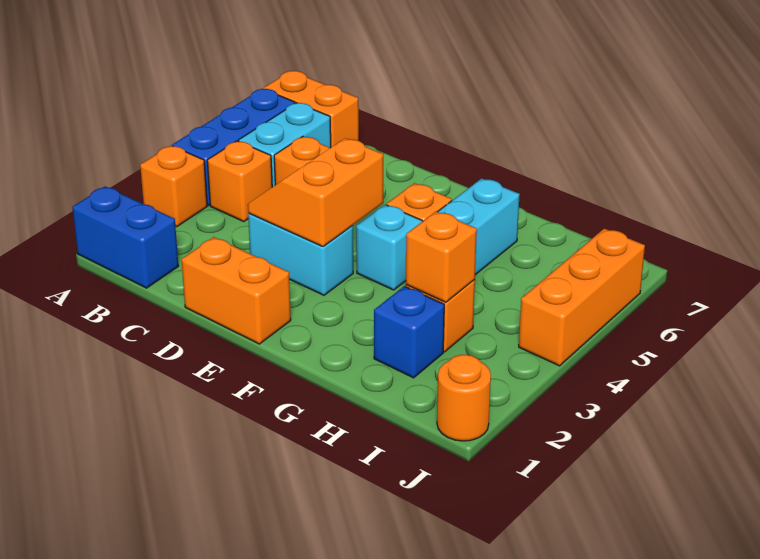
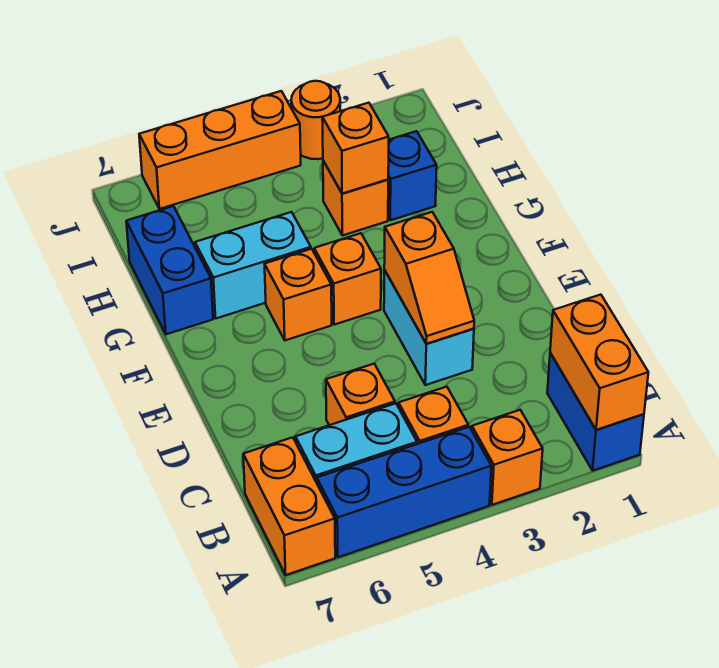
orange brick D1:E1 level 1 -> orange brick A1:B1 level 2
orange slope D3:E4 level 2 top E -> orange slope D3:E3 level 2 top E
cyan brick F4 level 1 -> orange brick F4 level 1
none -> blue brick G7:H7 level 1
orange round brick J1 level 1 -> orange round brick J3 level 1

